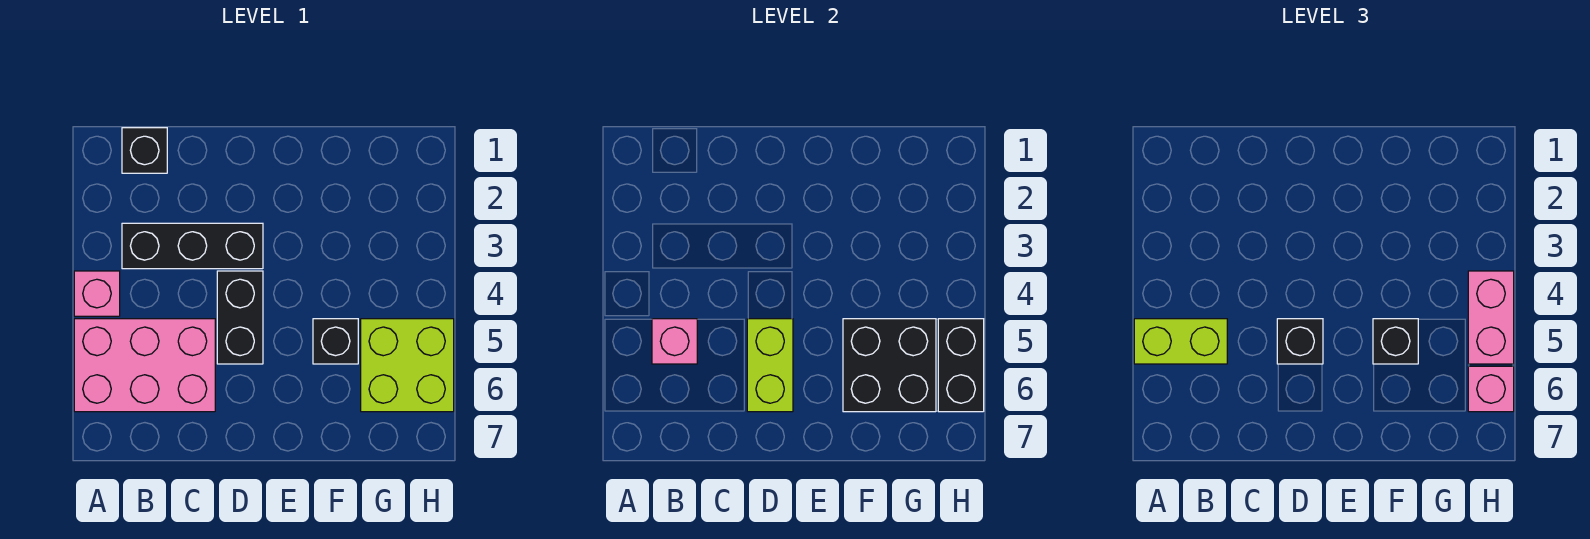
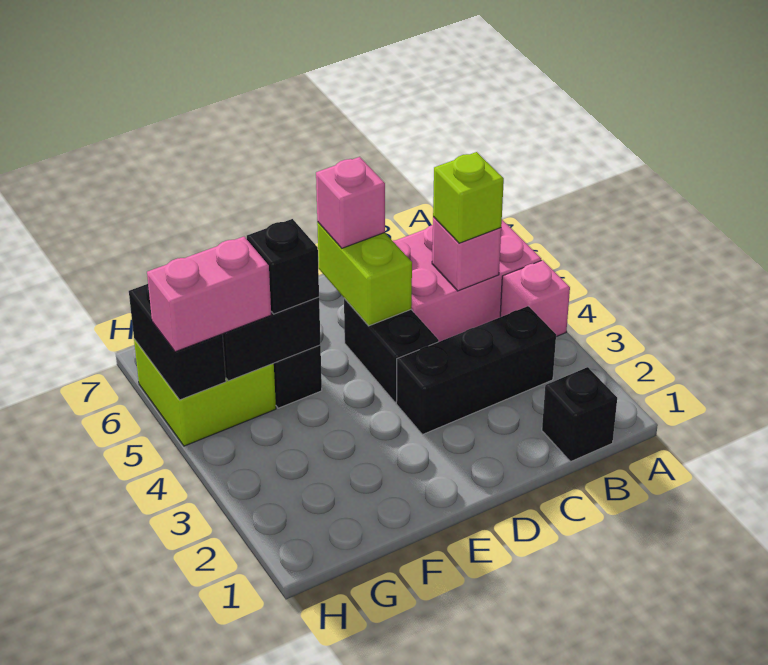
lime brick A5:B5 level 3 -> lime brick B5 level 3
black brick D5 level 3 -> none
pink brick H4:H5 level 3 -> pink brick G5:H5 level 3
pink brick H6 level 3 -> pink brick D6 level 3

